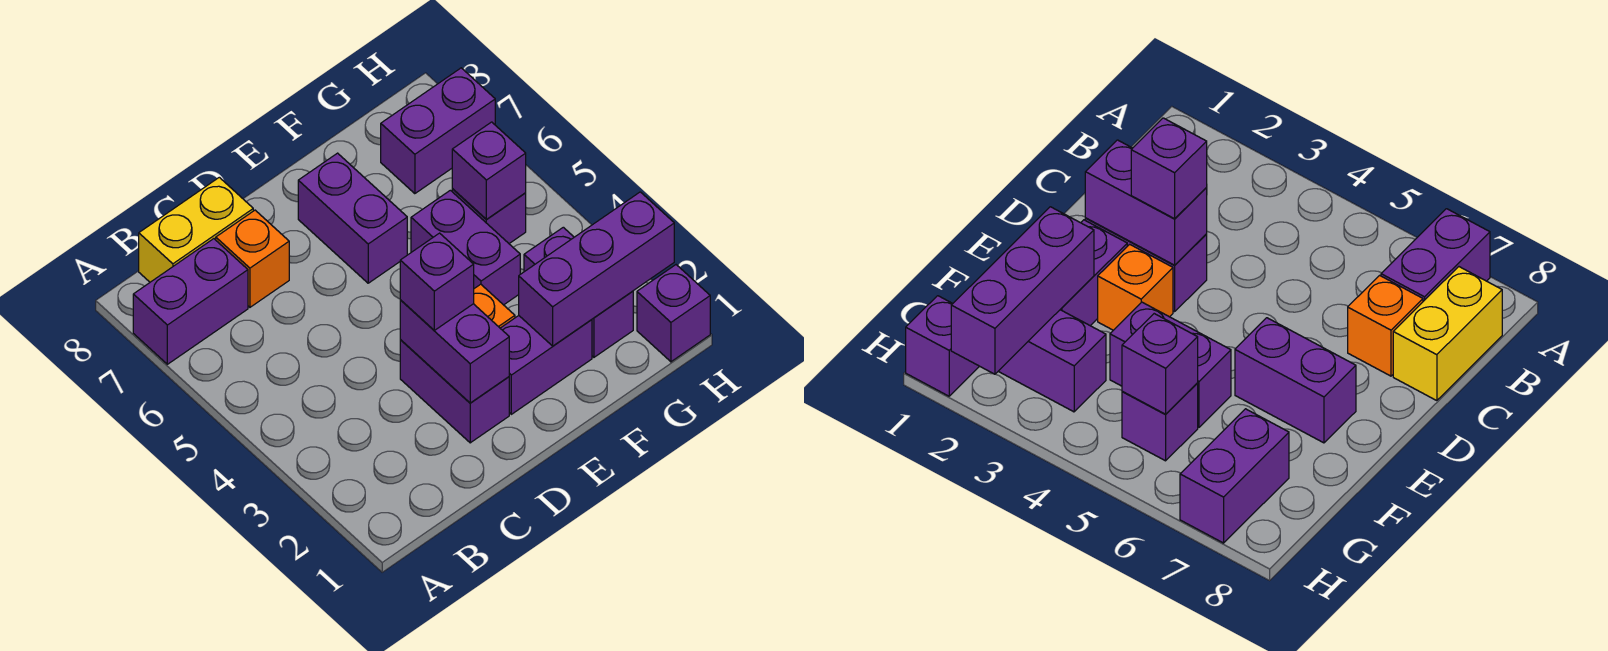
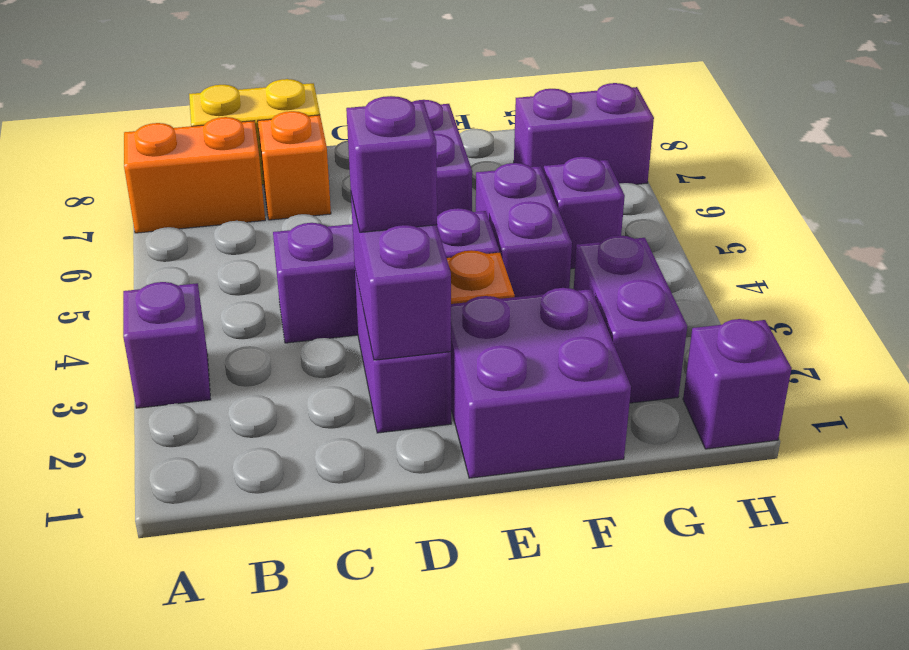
purple brick A7:B7 level 1 -> orange brick A7:B7 level 1
purple brick E2:F2 level 1 -> purple brick E1:F2 level 1
purple brick F2:H2 level 2 -> purple brick C4:E4 level 1
purple brick G5 level 2 -> purple brick A3 level 1

